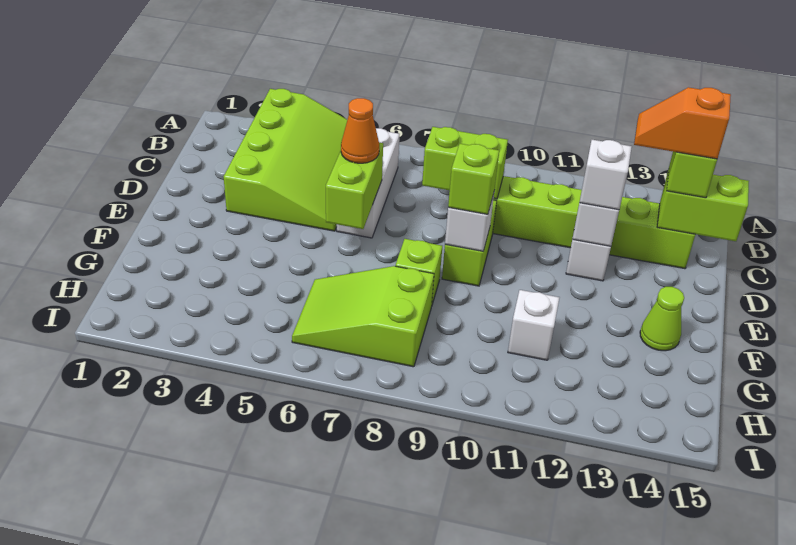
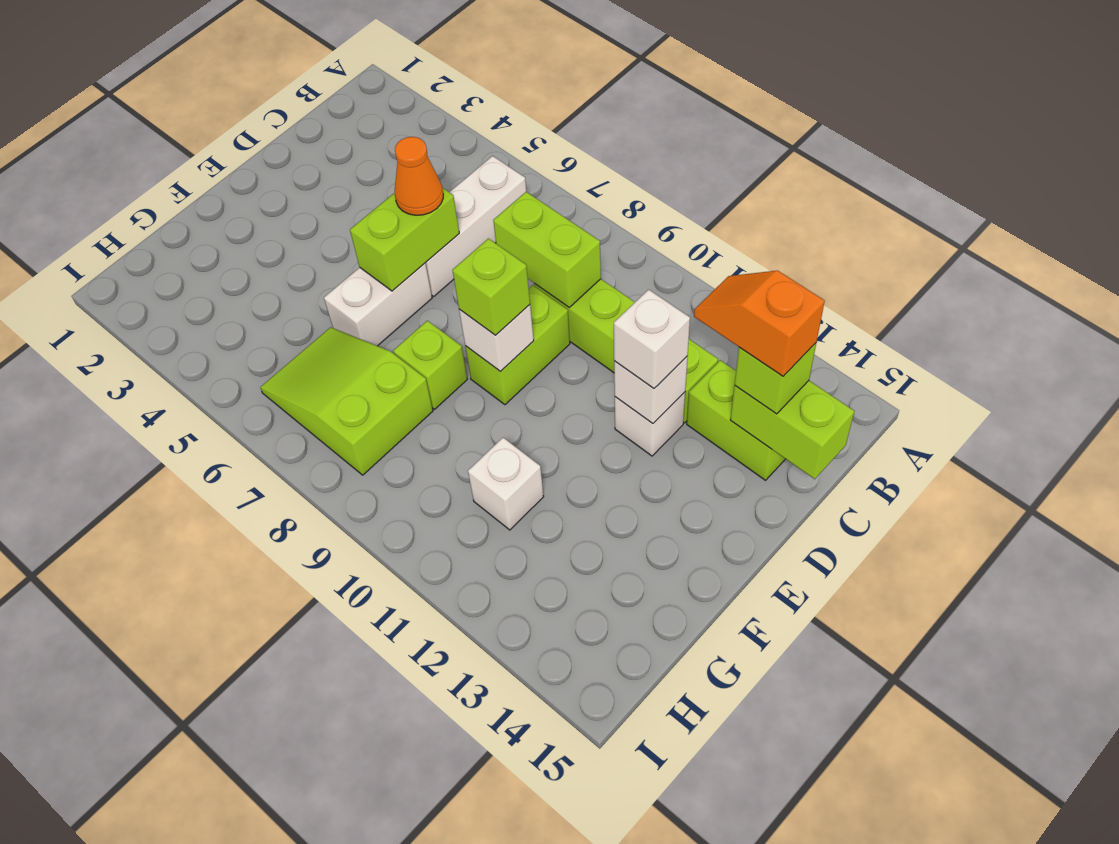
lime slope A3:D5 level 1 top 3 -> none
none -> white brick E6:F6 level 1
lime cone F14 level 1 -> none

